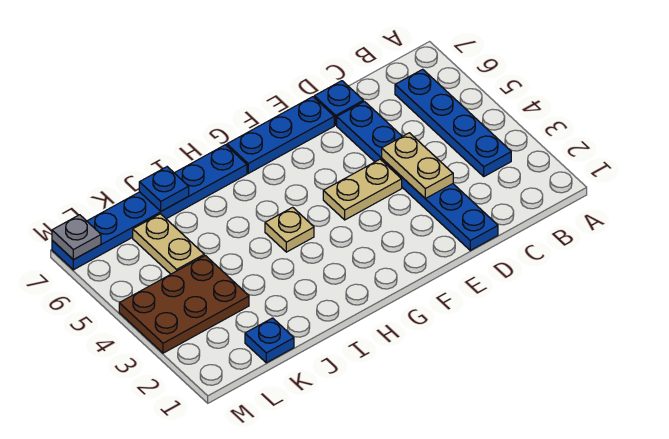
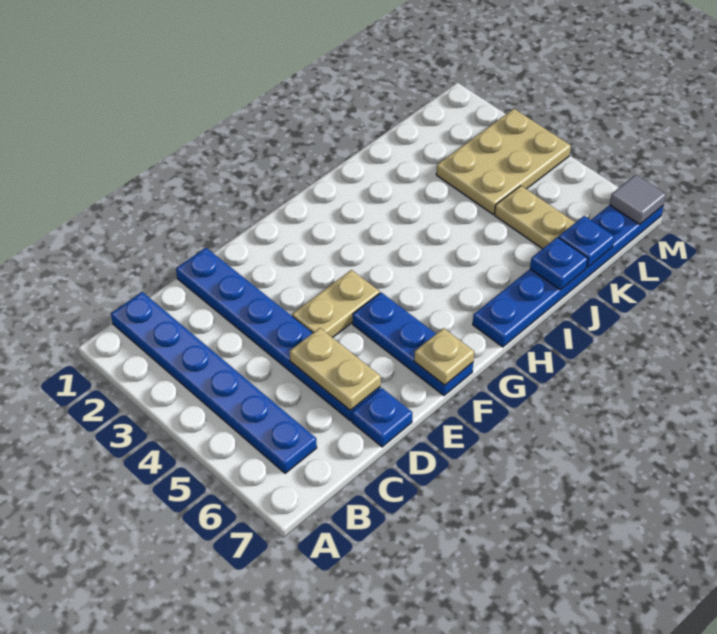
blue plate B3:B6 level 1 -> blue plate B1:B6 level 1
tan plate D3:D4 level 2 -> tan plate D5:D6 level 2
blue plate E7:G7 level 1 -> blue plate F5:F7 level 1
tan plate H4 level 1 -> tan plate F7 level 2
blue plate K1 level 1 -> blue plate K7 level 2
brown plate K3:M4 level 1 -> tan plate K3:M4 level 1
grey plate M7 level 2 -> grey tile M7 level 2

